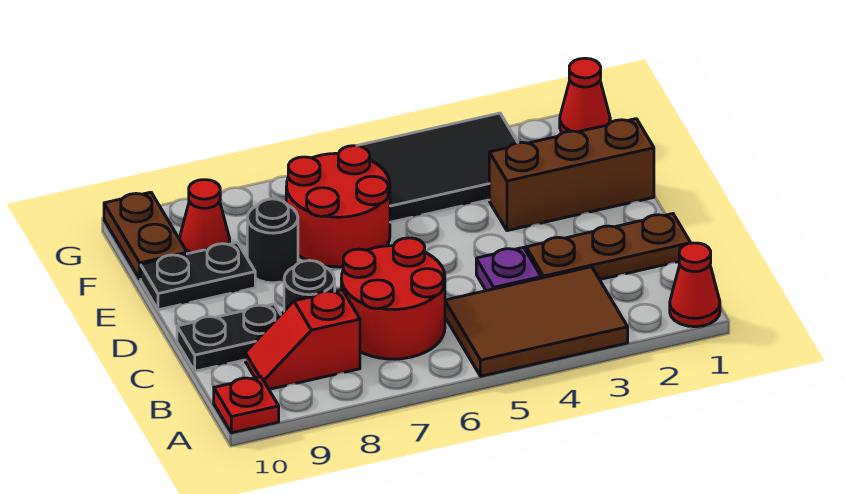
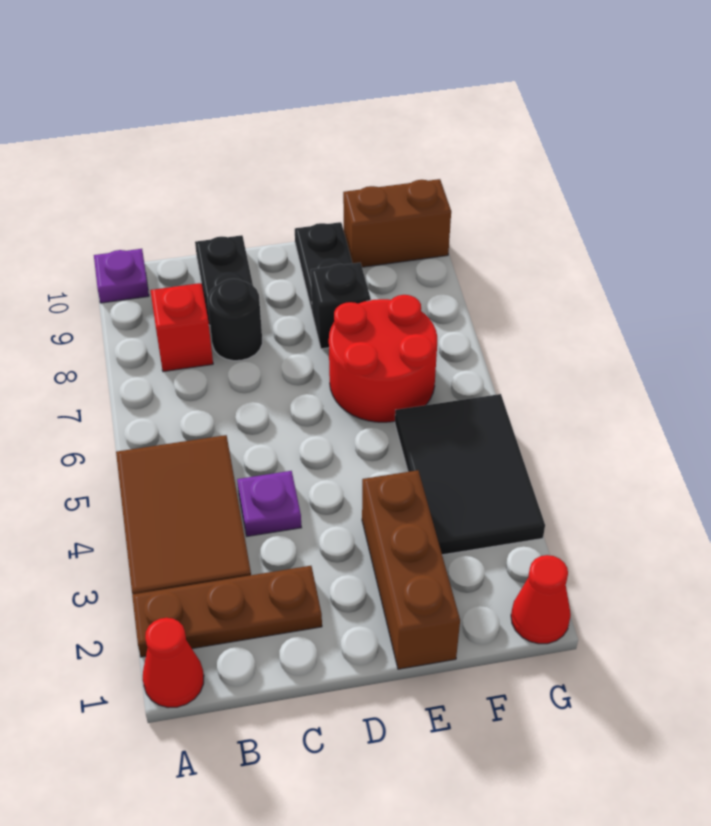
red plate A10 level 1 -> purple plate A10 level 1
red round brick B6:C7 level 1 -> none
brown plate C1:C3 level 1 -> brown plate A2:C2 level 1
black round brick E8 level 1 -> black brick E8 level 1
red cone F9 level 1 -> none
brown plate F10:G10 level 1 -> brown brick F10:G10 level 1

